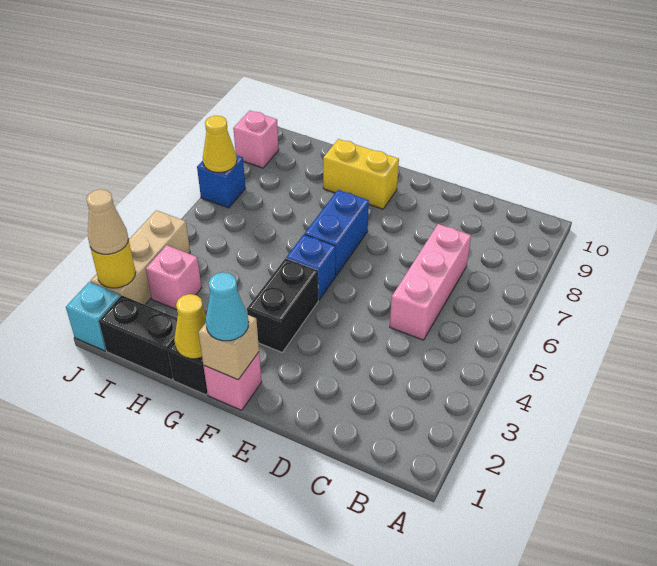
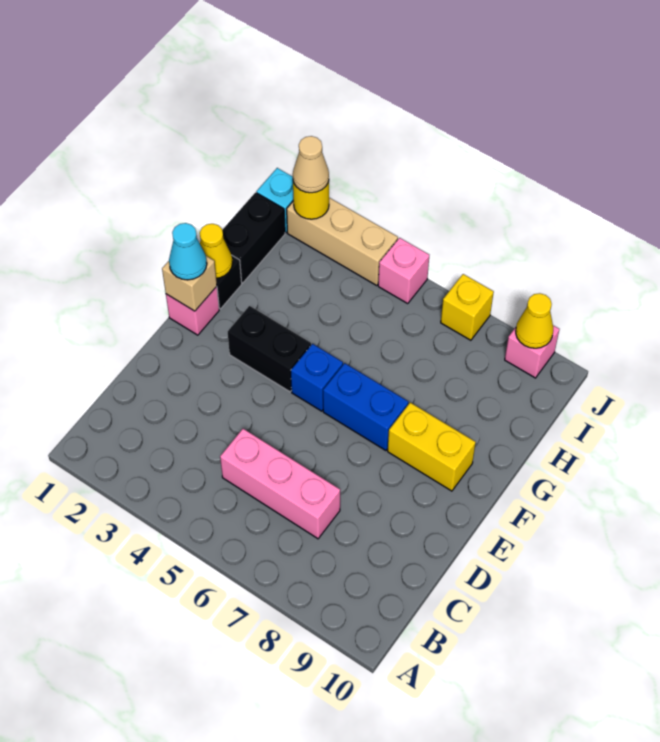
yellow brick F9:G9 level 1 -> yellow brick F8:F9 level 1
pink brick I3 level 1 -> pink brick J5 level 1
blue brick J7 level 1 -> yellow brick J7 level 1
yellow cone J7 level 2 -> yellow cone J9 level 2

